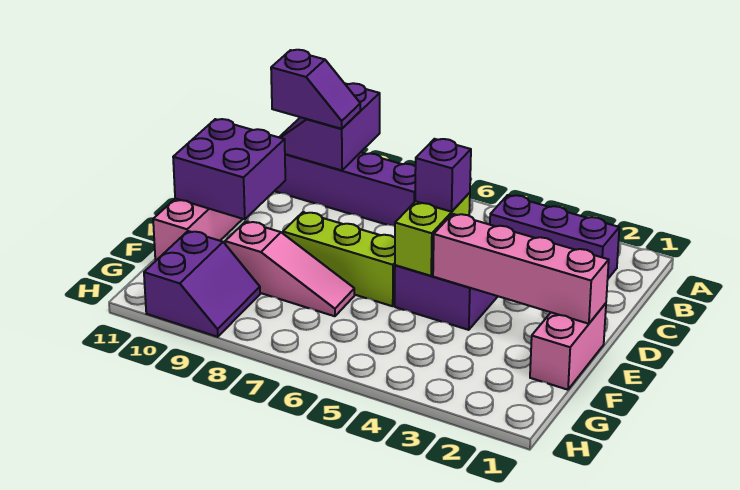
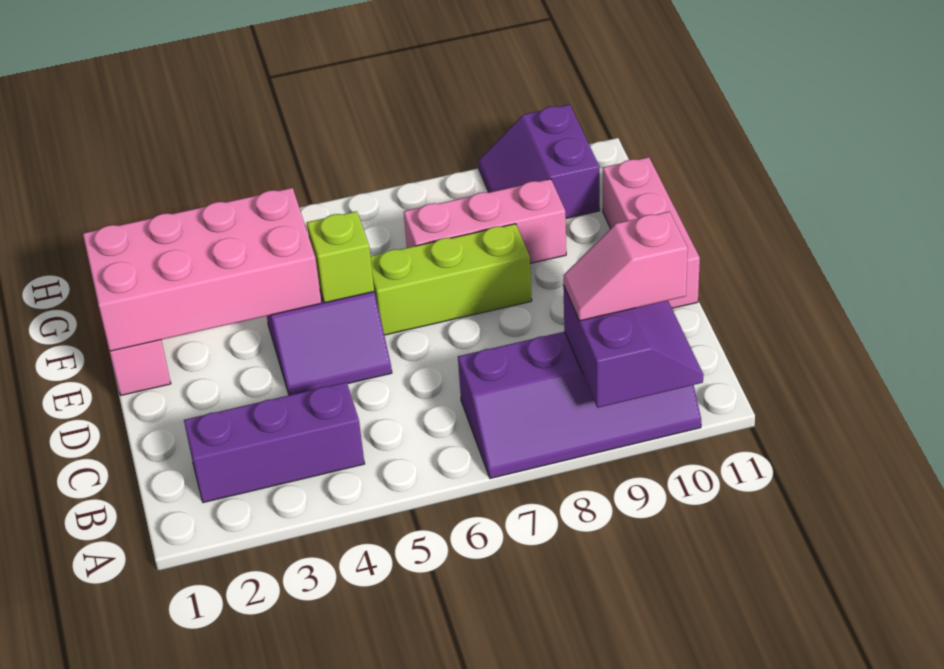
purple slope B9:B10 level 3 top 10 -> pink slope B9:B10 level 3 top 10
lime brick D5:E5 level 2 -> lime brick E5 level 2
purple brick D5 level 3 -> none
purple brick D10:E11 level 2 -> none
pink brick E1:E4 level 2 -> pink brick E1:F4 level 2
pink slope F7:F9 level 1 top 9 -> pink brick F7:F9 level 1

